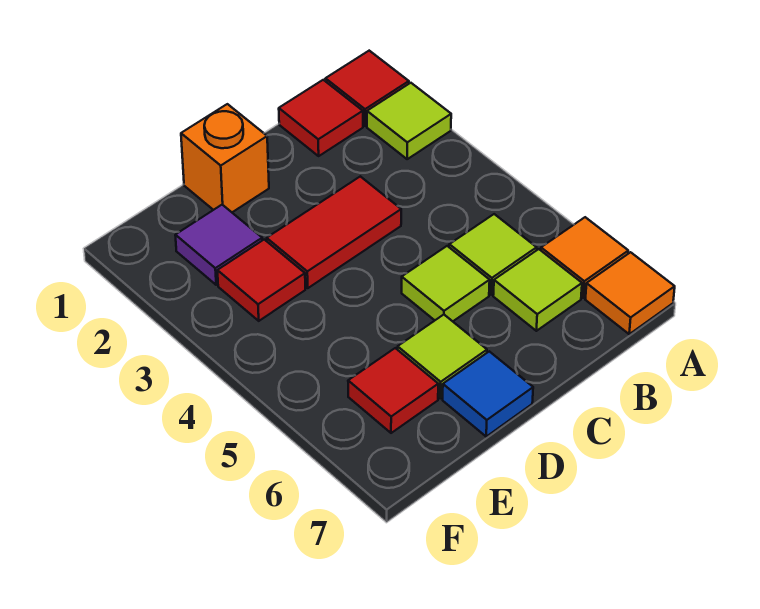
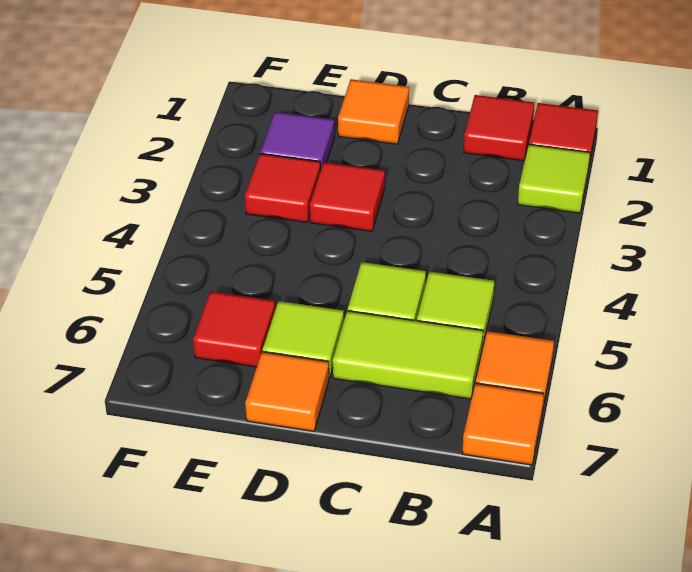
lime tile B6 level 1 -> lime tile B6:C6 level 1
red tile C3:D3 level 1 -> red tile D3 level 1
orange brick D1 level 1 -> orange tile D1 level 1
blue tile D7 level 1 -> orange tile D7 level 1

